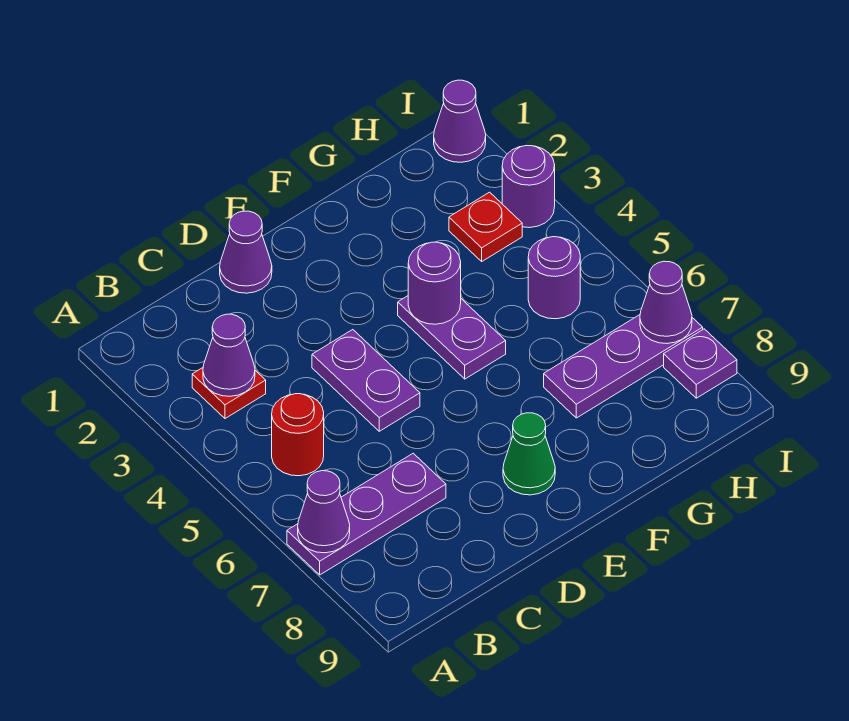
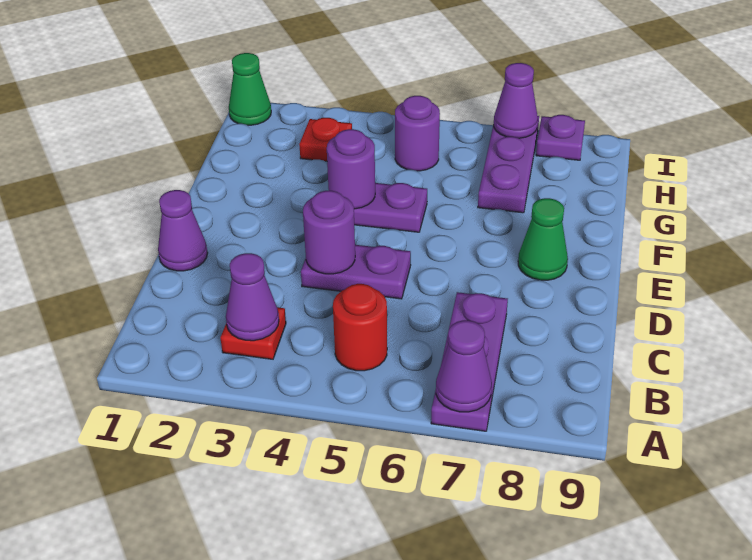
purple cone I1 level 1 -> green cone I1 level 1
purple round brick I3 level 1 -> purple round brick D4 level 2

